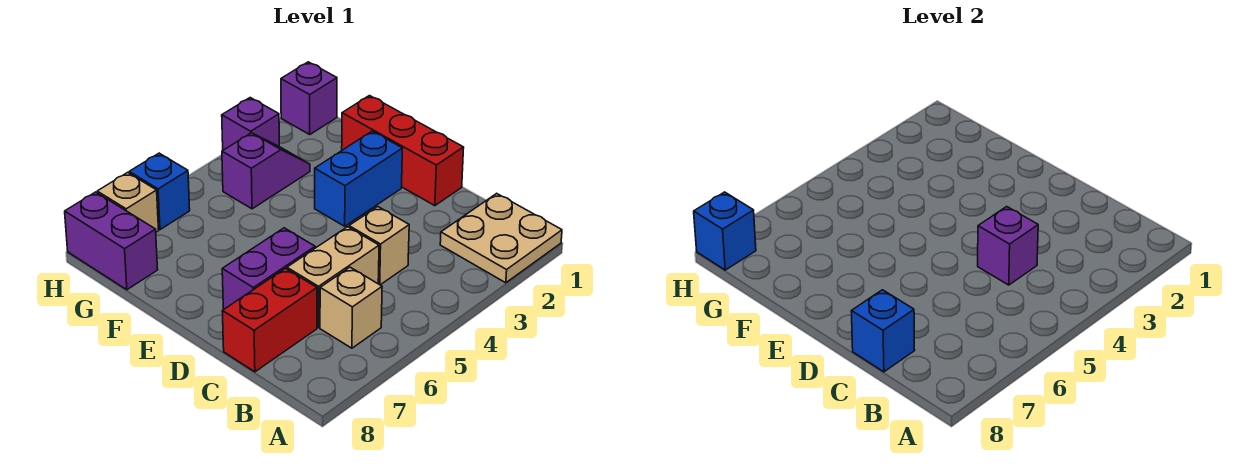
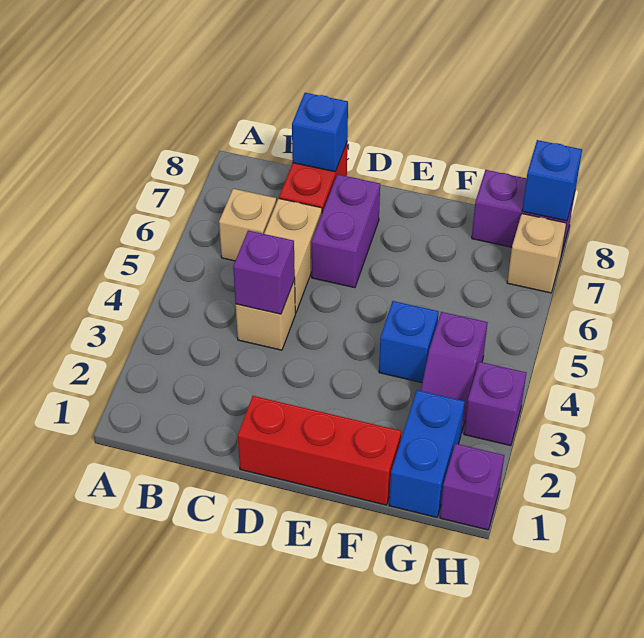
tan plate A1:B2 level 1 -> none
blue brick E2:E3 level 1 -> blue brick G1:G2 level 1
blue brick H6 level 1 -> blue brick F4 level 1

